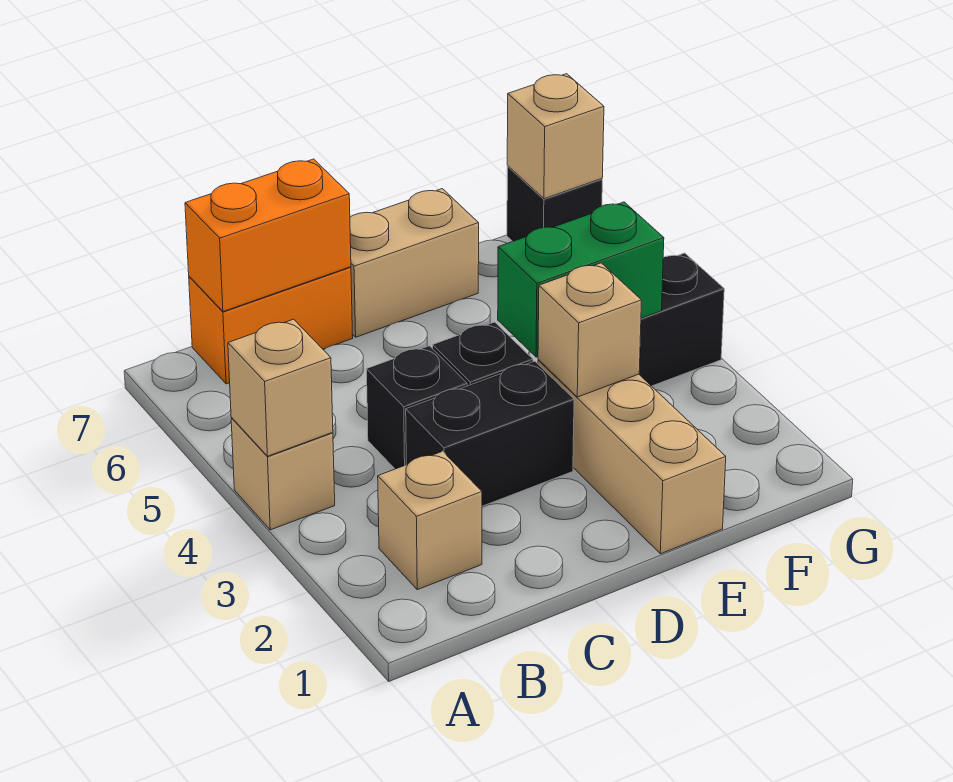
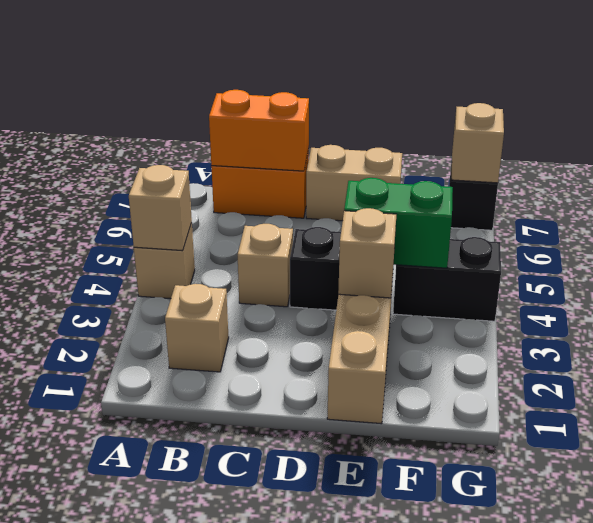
black brick C3:D3 level 1 -> none
black brick C4 level 1 -> tan brick C4 level 1

